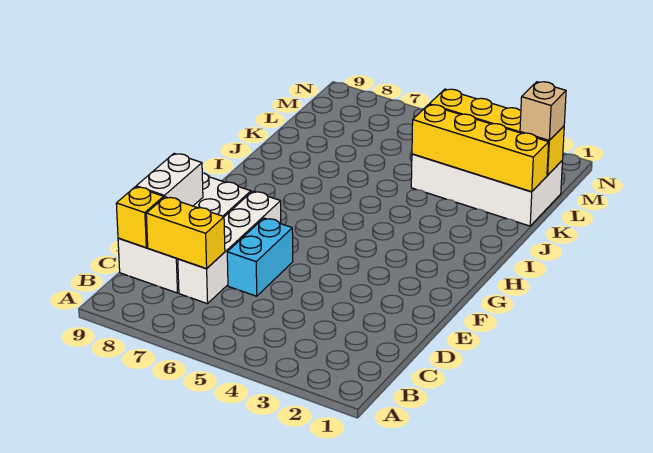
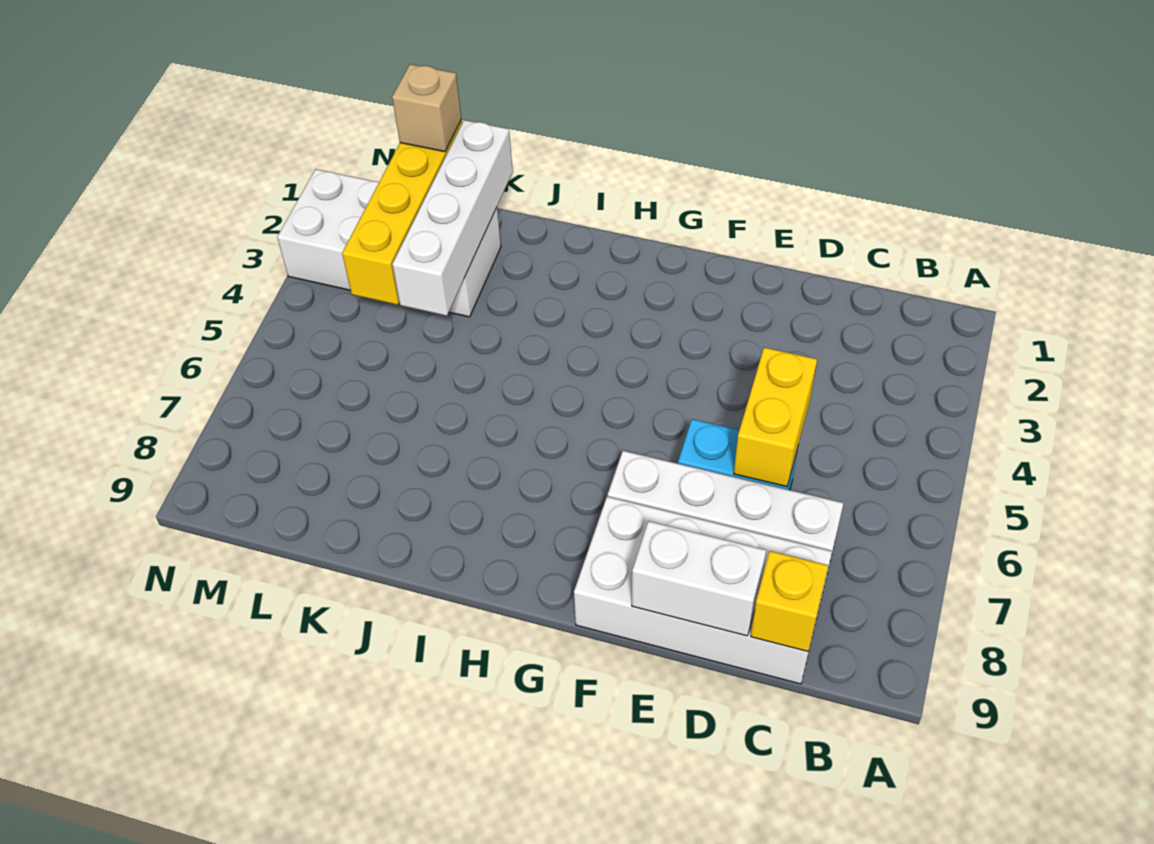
yellow brick C7:C8 level 2 -> yellow brick D5:D6 level 2
white brick K1:L4 level 1 -> white brick K2:N3 level 1
yellow brick K1:K4 level 2 -> white brick K1:K4 level 2

